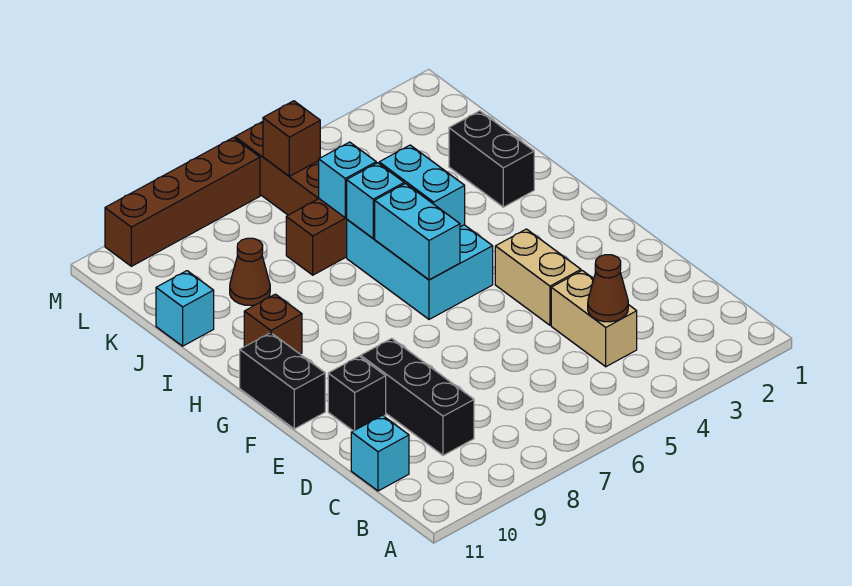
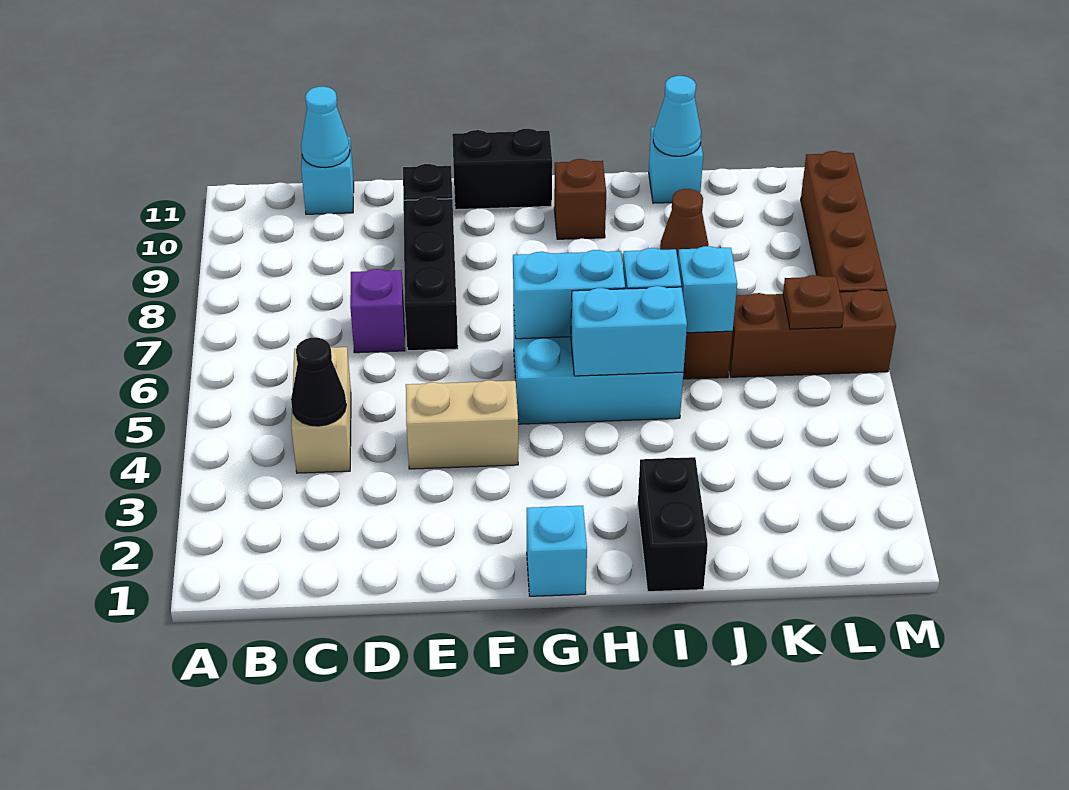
tan brick C4:D4 level 1 -> tan brick C4:C5 level 1
brown cone C4 level 2 -> black cone C4 level 2
black brick C9:E9 level 1 -> black brick E7:E9 level 1
none -> cyan cone C11 level 2
none -> purple brick D7 level 1
none -> cyan brick G1 level 1
black brick I2:J2 level 1 -> black brick I1:I2 level 1
none -> cyan cone J11 level 2
brown brick L6 level 2 -> brown plate L6 level 2

